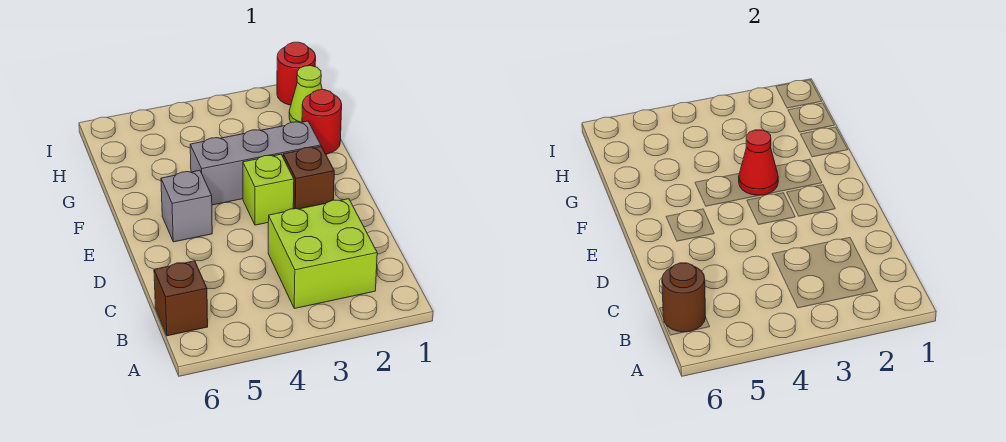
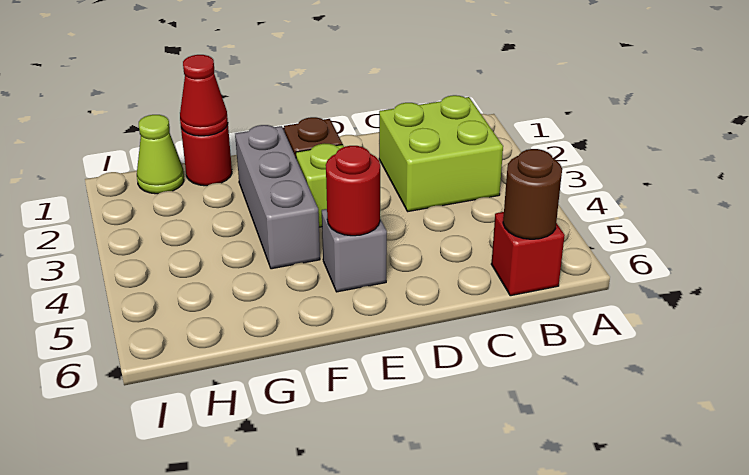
brown brick B6 level 1 -> red brick B6 level 1
red cone F3 level 2 -> red cone G1 level 2
red round brick I1 level 1 -> red round brick E5 level 2

